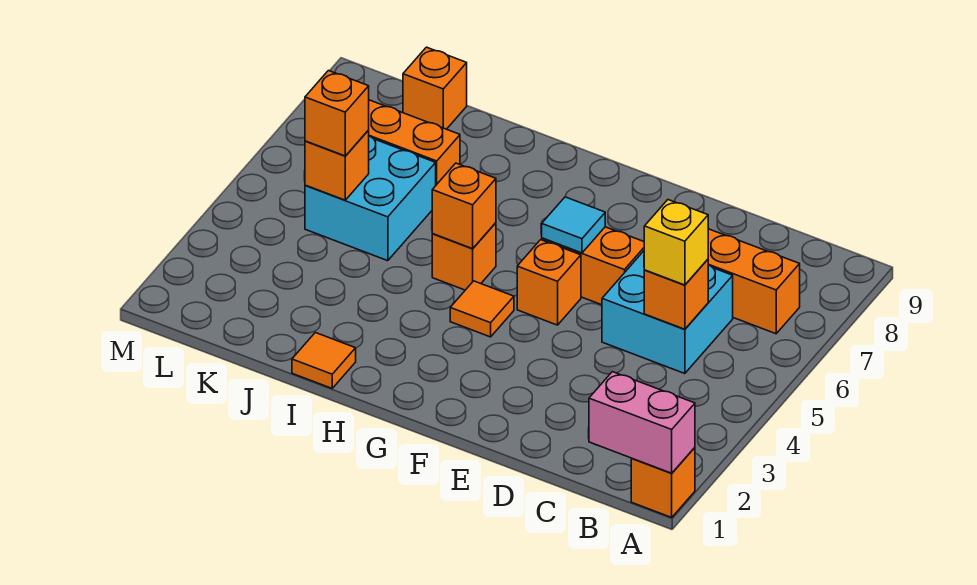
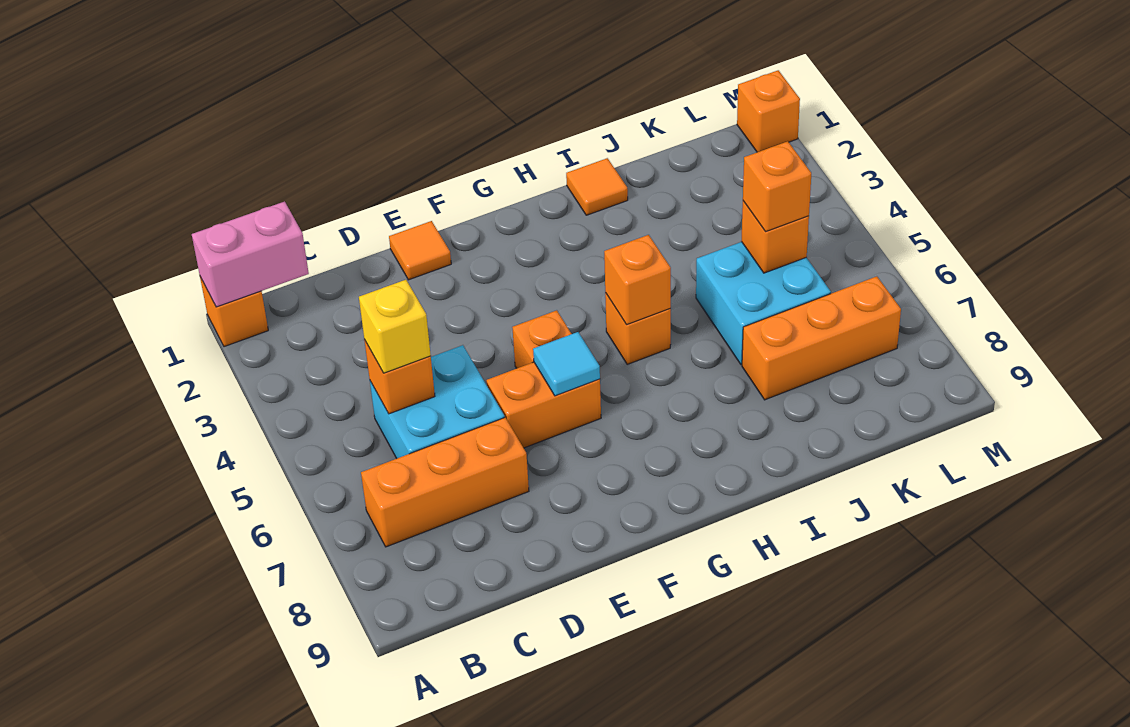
orange tile G4 level 1 -> orange tile E1 level 1
orange brick K9 level 1 -> orange brick M1 level 1

